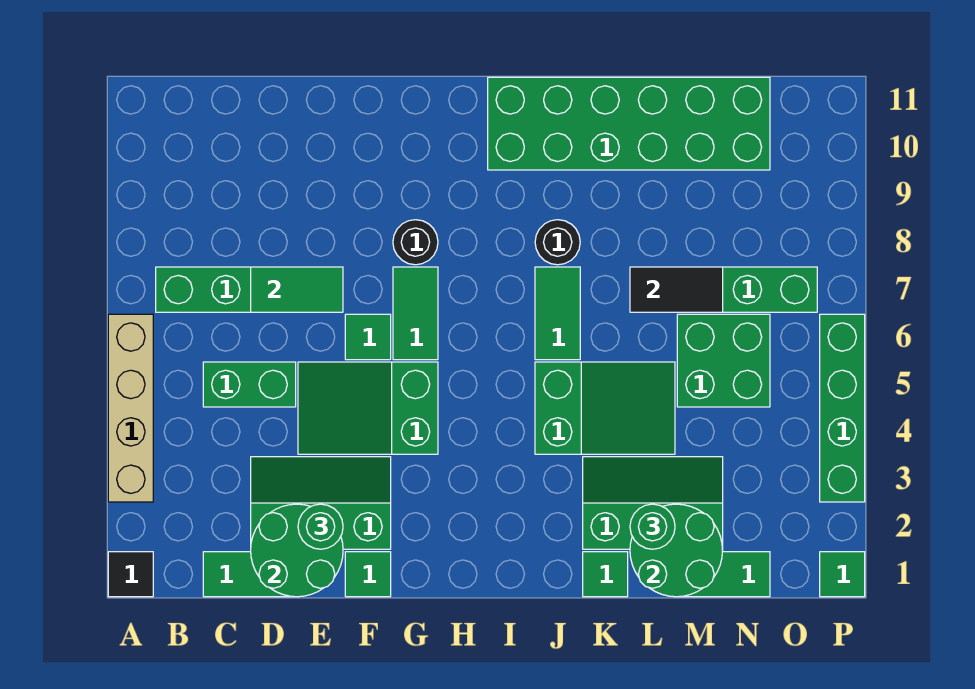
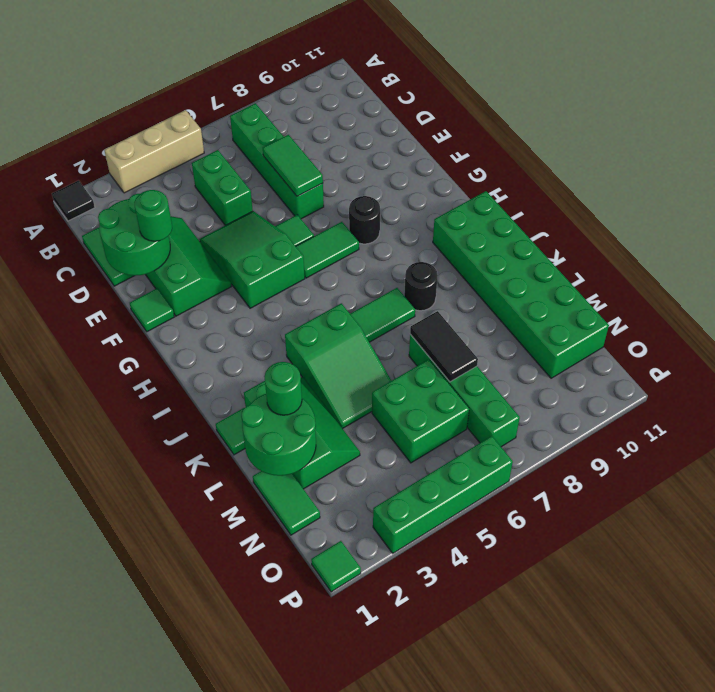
tan brick A3:A6 level 1 -> tan brick A3:A5 level 1

